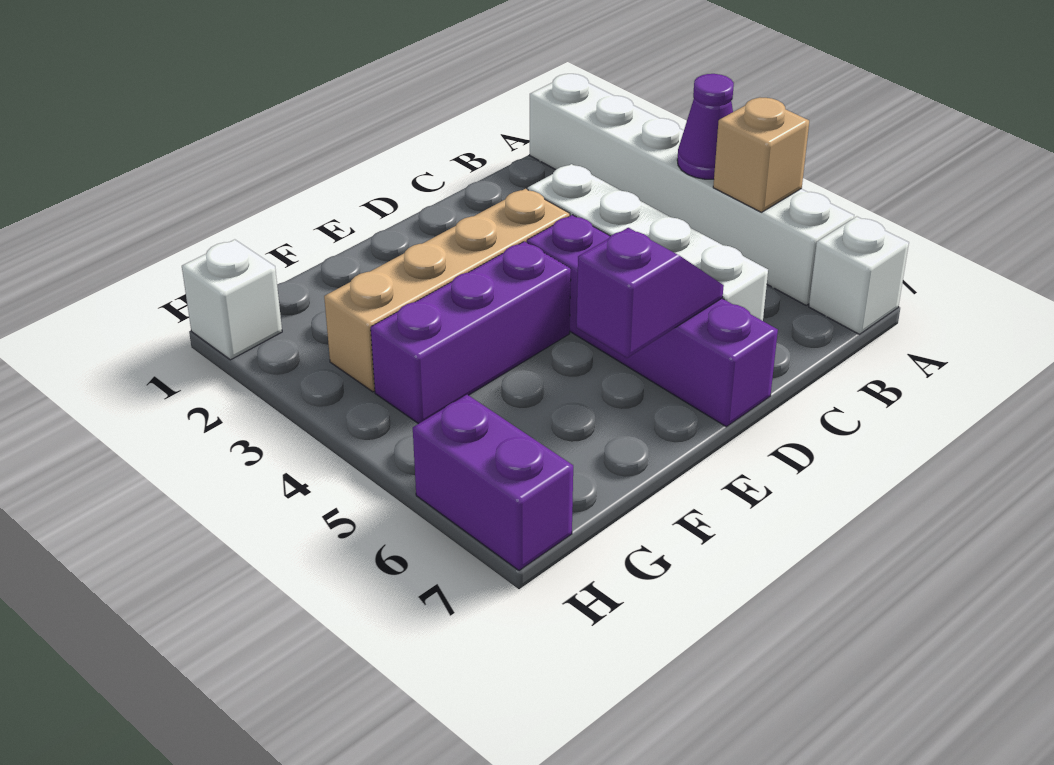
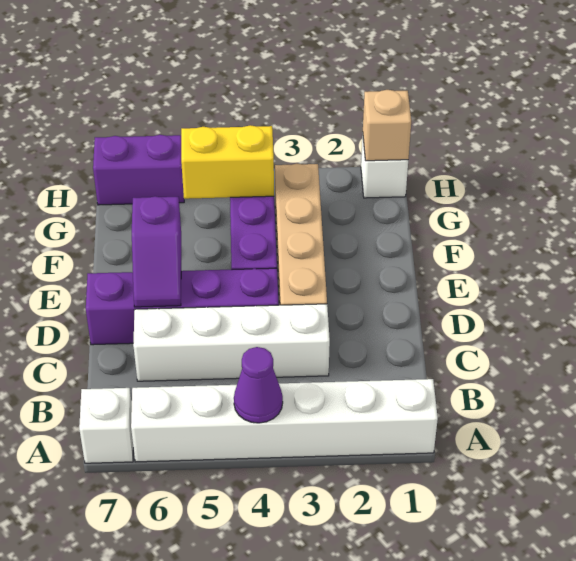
tan brick A5 level 2 -> tan brick H1 level 2
none -> yellow brick G4:G5 level 2

